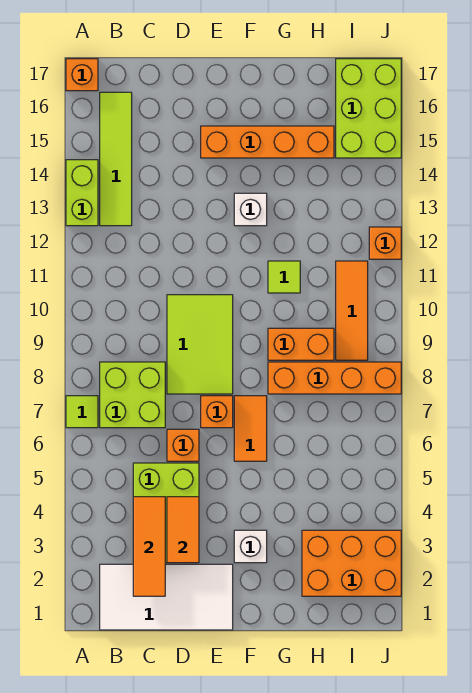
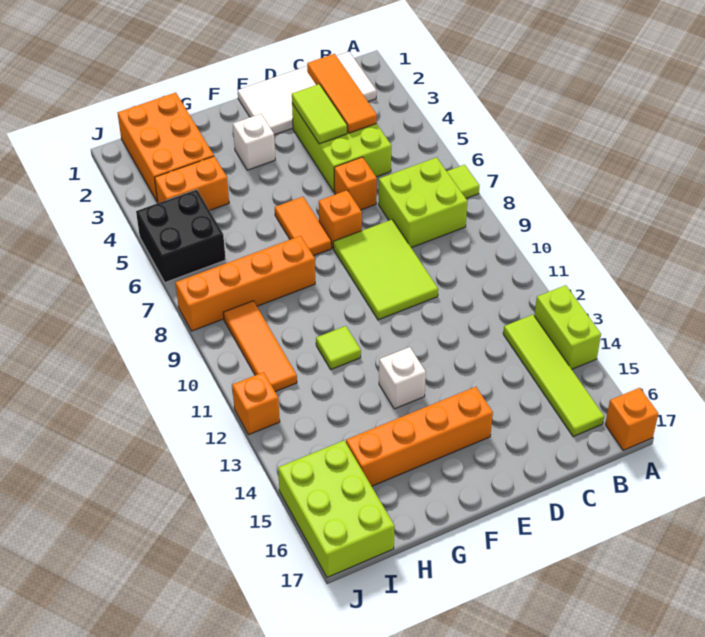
orange tile D3:D4 level 2 -> lime tile D3:D4 level 2
orange brick G9:H9 level 1 -> orange brick H4:I4 level 1
orange brick H2:J3 level 1 -> orange brick H1:I3 level 1
none -> black brick I5:J6 level 1

